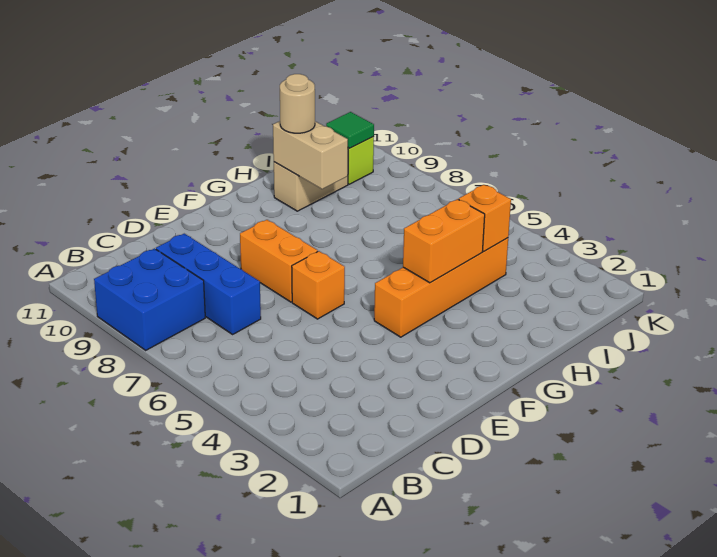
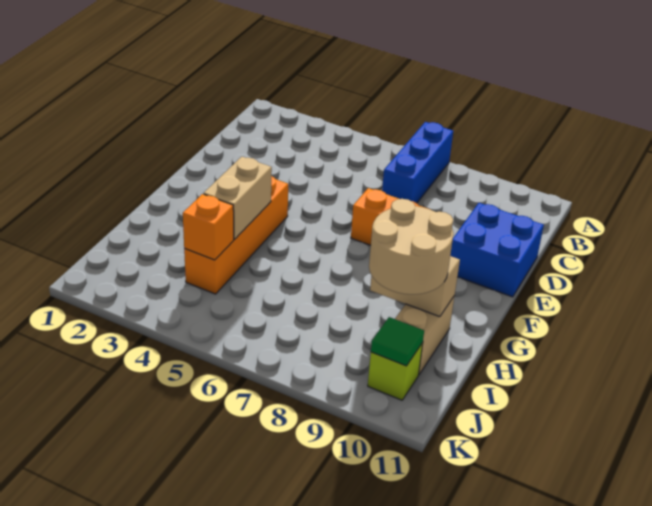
blue brick A8:B9 level 1 -> blue brick D10:E11 level 1
blue brick C7:C9 level 1 -> blue brick A7:C7 level 1
orange brick E6 level 1 -> none
orange brick G4:H4 level 2 -> tan brick G4:H4 level 2
tan round brick H10 level 3 -> tan round brick H9:I10 level 3

